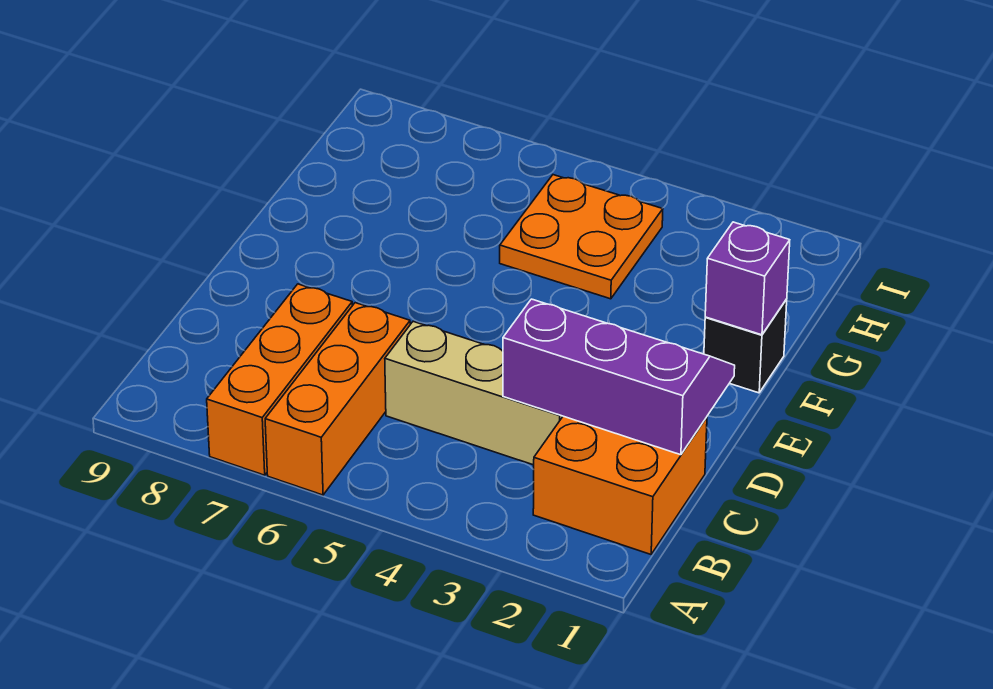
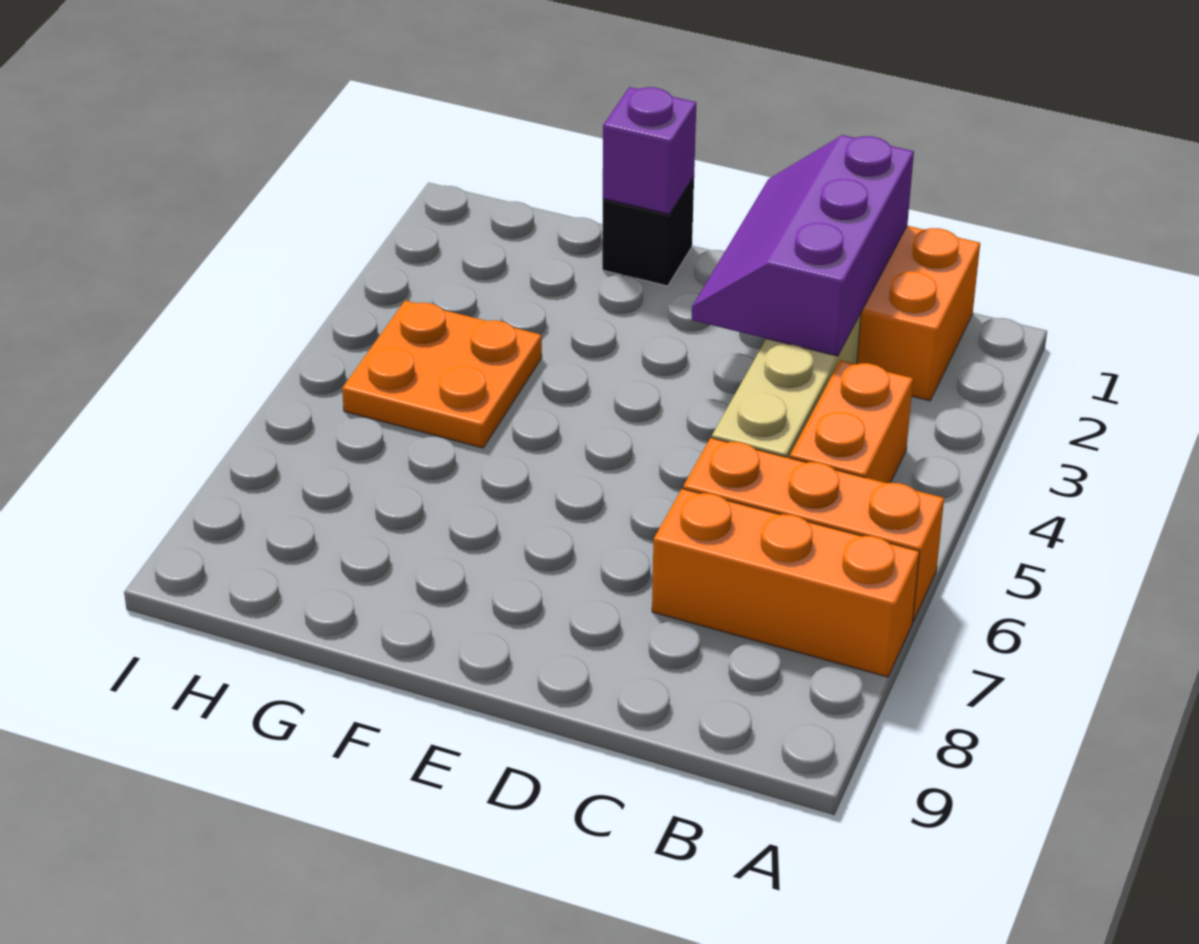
none -> orange brick B4:B5 level 1

